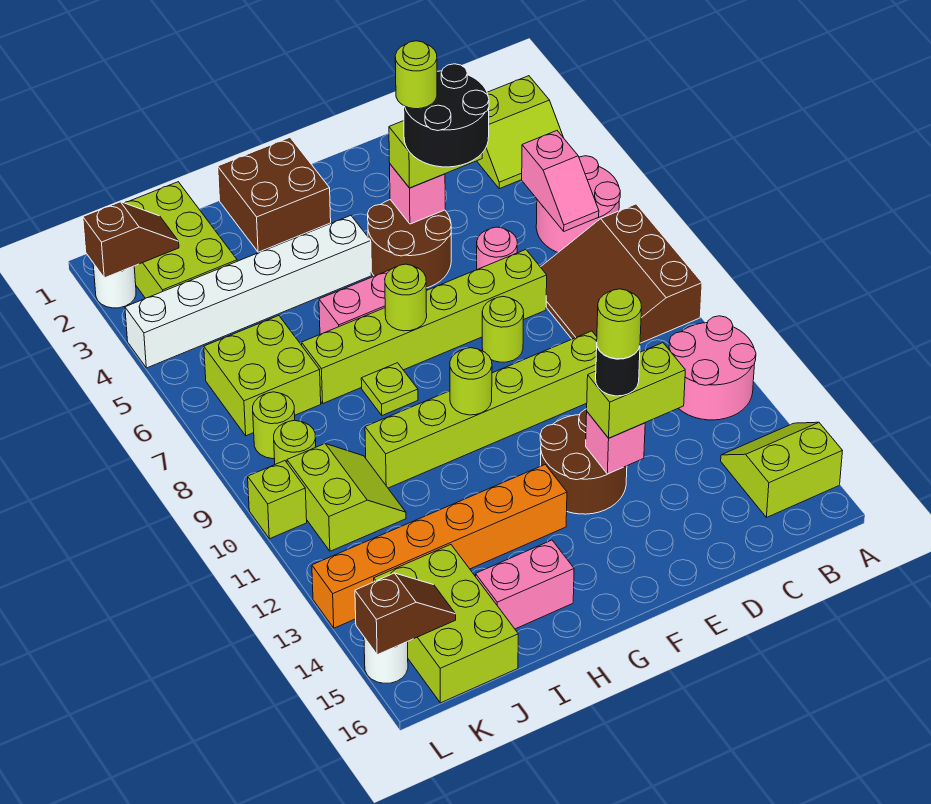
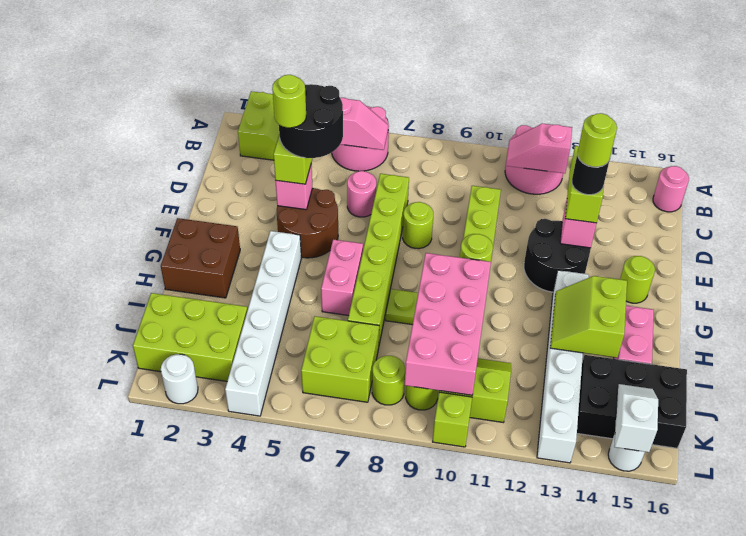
brown slope A7:C9 level 1 top A -> none
lime slope A14:B15 level 1 top 15 -> lime slope H13:I14 level 2 top 14
none -> pink slope B11:B12 level 2 top 12
none -> pink round brick B16 level 1
brown round brick E12:F13 level 1 -> black round brick E12:F13 level 1
lime round brick G7 level 2 -> lime round brick F15 level 1
orange brick G13:L13 level 1 -> white brick G13:L13 level 1
none -> pink brick H9:K10 level 2
lime brick J14:K16 level 1 -> black brick J14:K16 level 1
brown slope K2:L2 level 2 top L -> none
brown slope K15:L15 level 2 top L -> white slope K15:L15 level 2 top L

